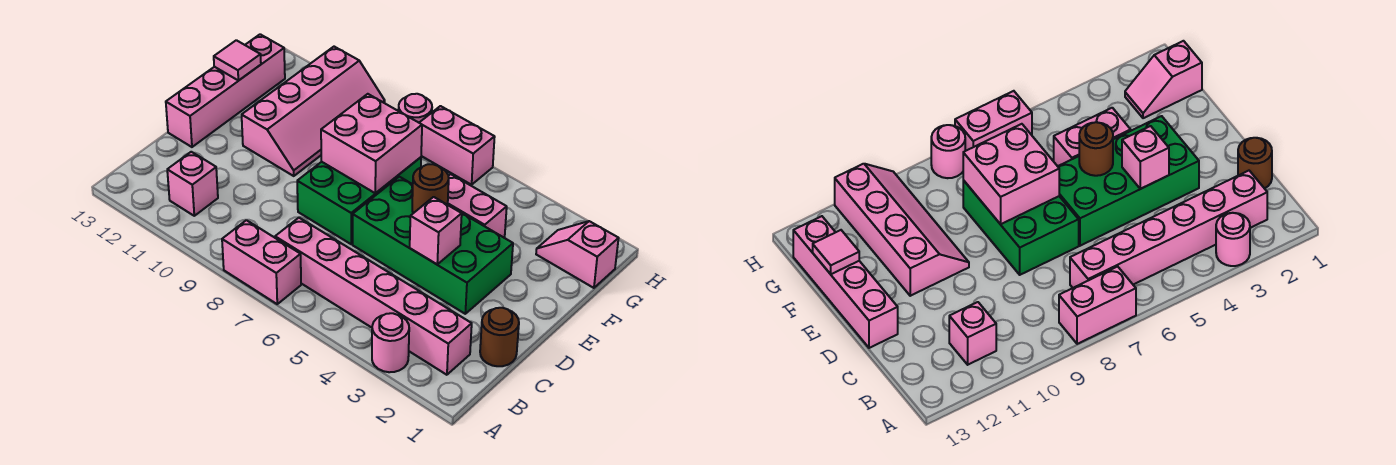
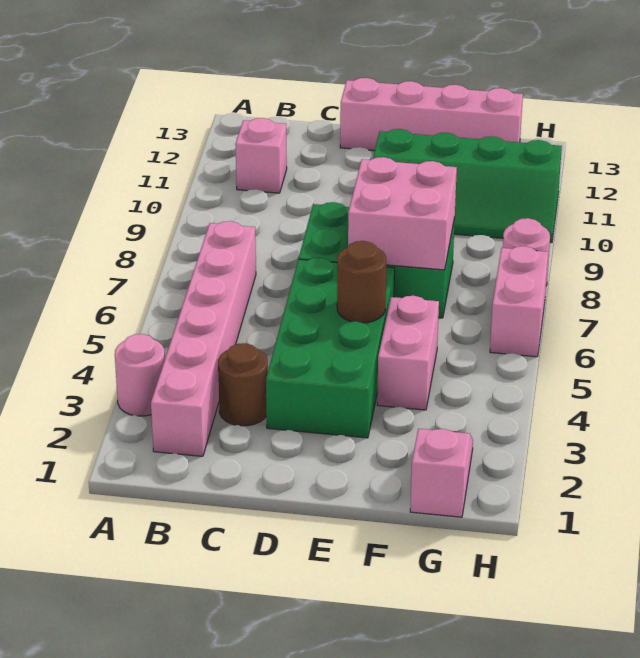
pink brick A7:A8 level 1 -> none
brown round brick C1 level 1 -> brown round brick C3 level 1
pink brick D4 level 2 -> none
pink slope E10:H11 level 1 top 11 -> green slope E10:H11 level 1 top 11
pink tile F13 level 2 -> none

